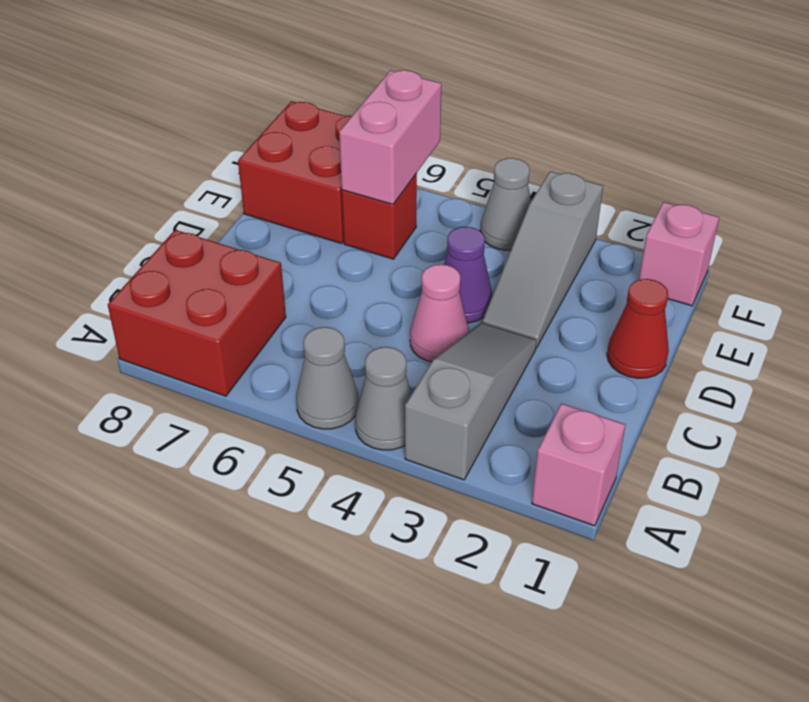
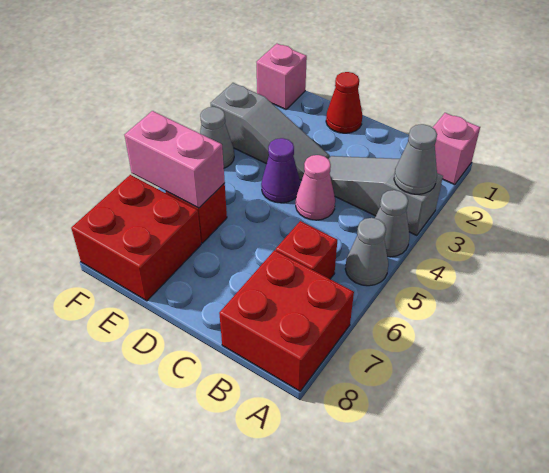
none -> grey cone A3 level 2
none -> red brick B6 level 1

